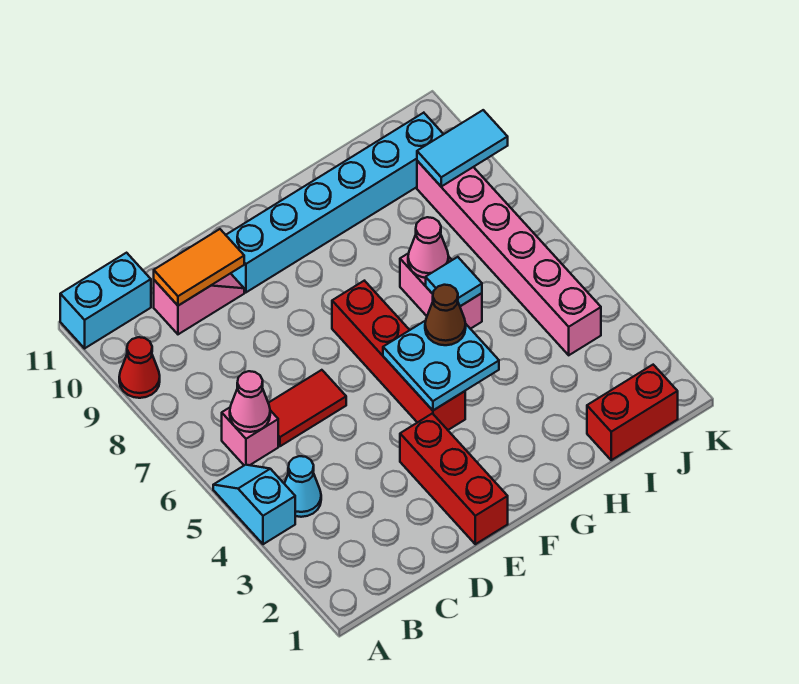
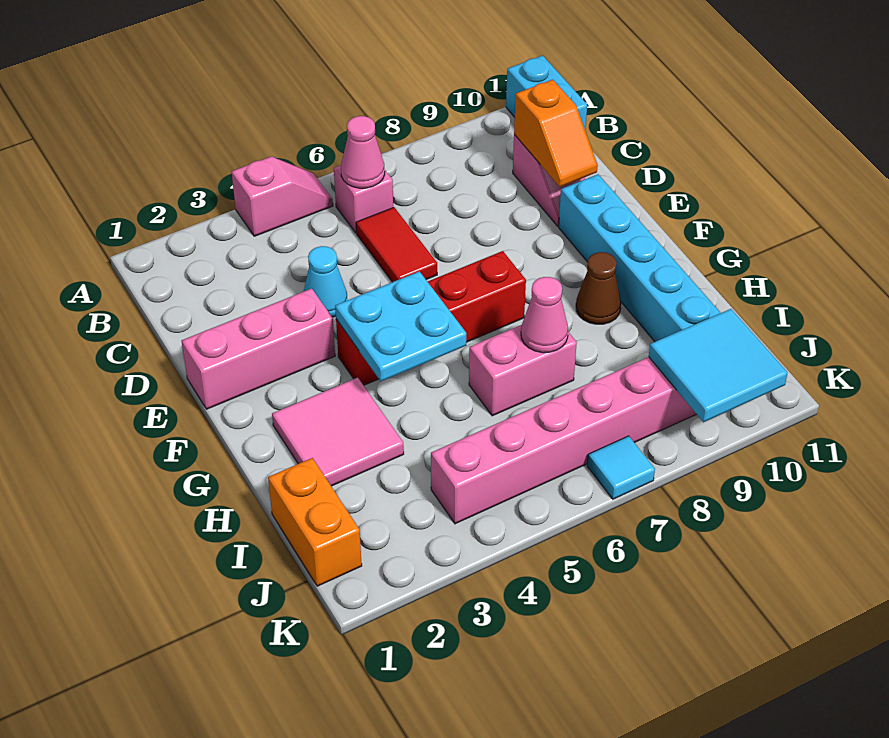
cyan slope A4:A5 level 1 top 4 -> pink slope A4:A5 level 1 top 4
red cone A9 level 1 -> none
cyan cone B4 level 1 -> cyan cone D4 level 1
orange tile C10:D10 level 2 -> orange slope C10:D10 level 2 top C
red brick E1:E3 level 1 -> pink brick E1:E3 level 1
none -> pink tile G2:H3 level 1
brown cone G5 level 3 -> brown cone G9 level 1
cyan tile H6 level 2 -> cyan tile K7 level 1
red brick I1:J1 level 1 -> orange brick I1:J1 level 1
cyan tile J9:K9 level 2 -> cyan tile J9:K10 level 2

